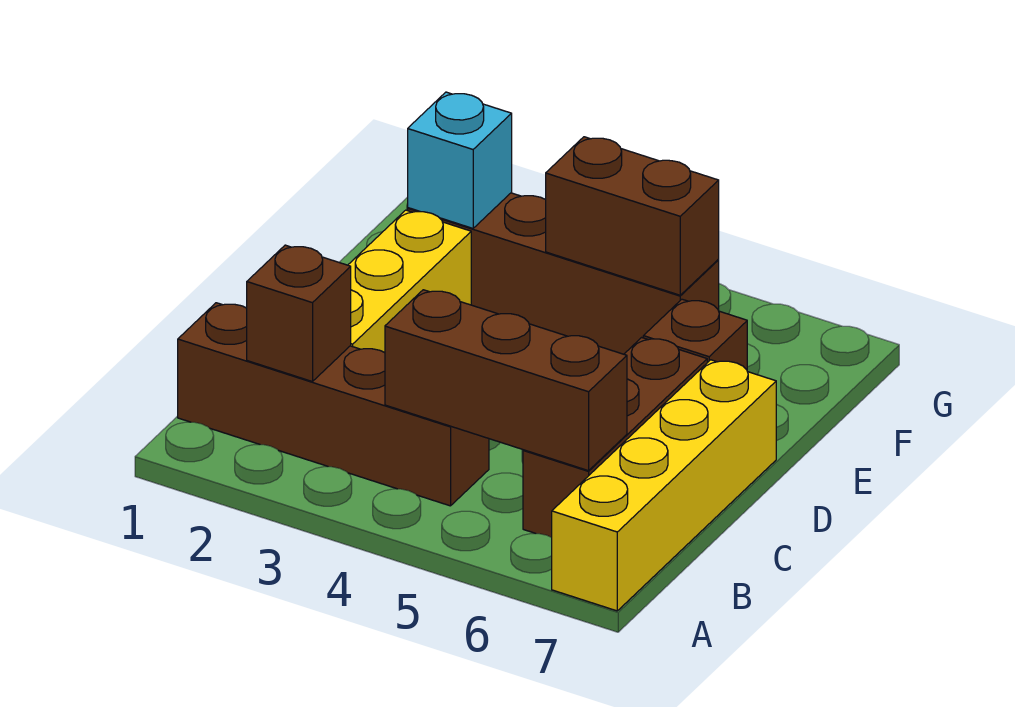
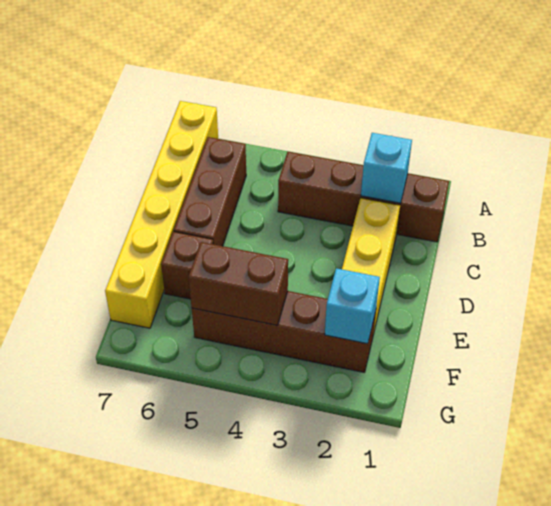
yellow brick A7:D7 level 1 -> yellow brick A7:F7 level 1
brown brick B2 level 2 -> cyan brick B2 level 2
brown brick B4:B6 level 2 -> none

